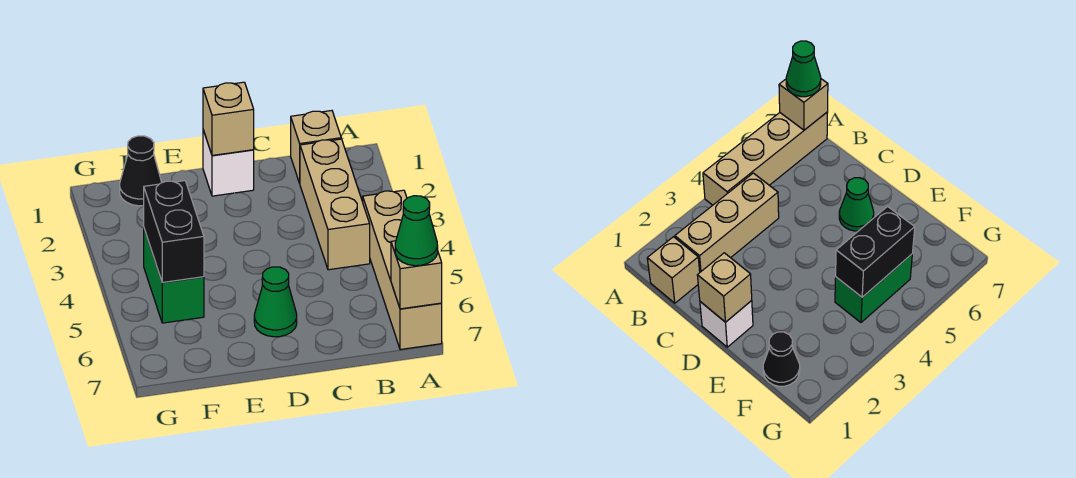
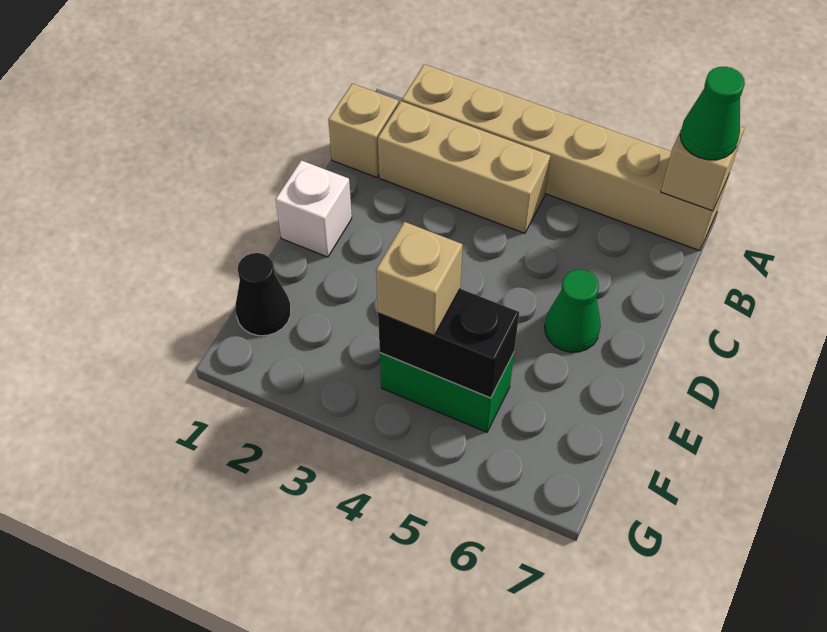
tan brick A4:A7 level 1 -> tan brick A2:A7 level 1
tan brick D1 level 2 -> tan brick F4 level 3

